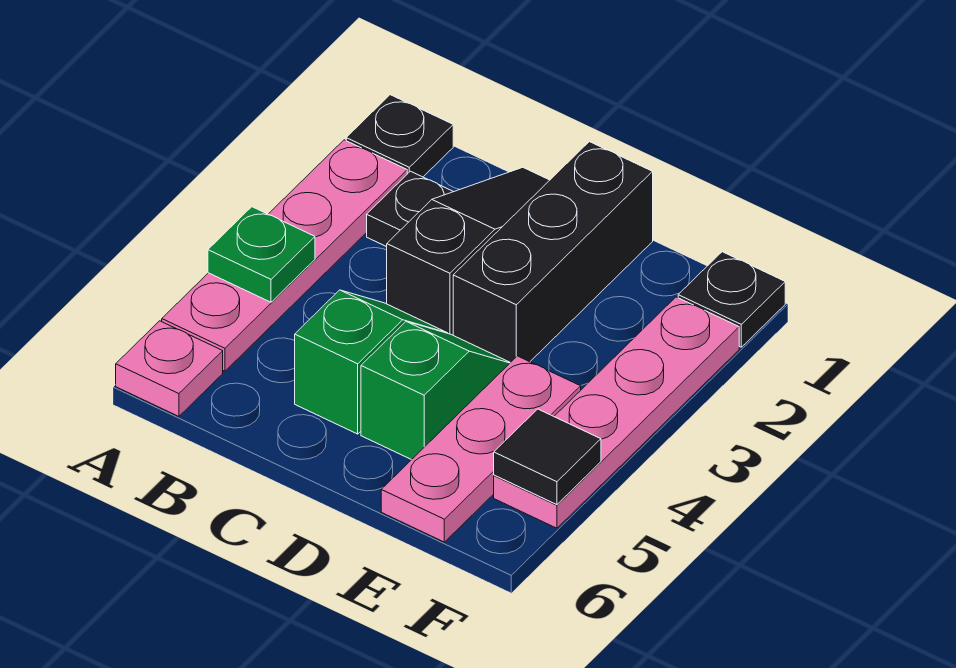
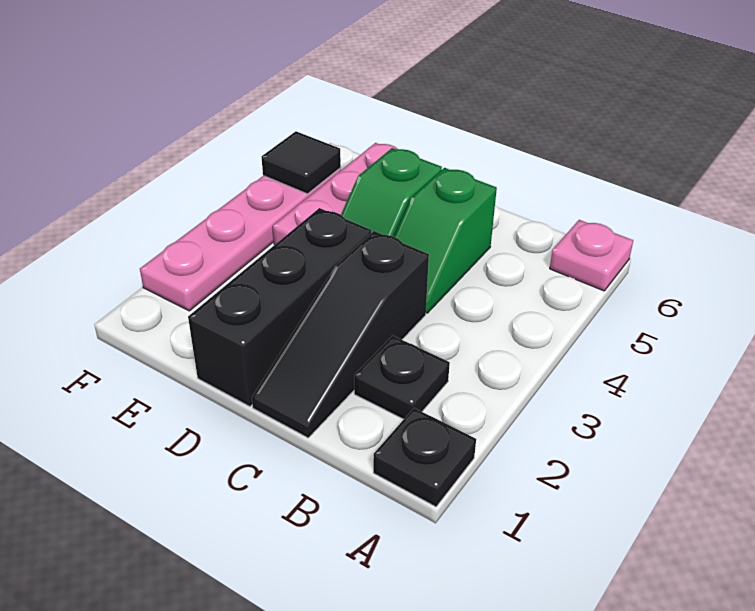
pink plate A2:A5 level 1 -> none
green plate A4 level 2 -> none
black plate F1 level 1 -> none

